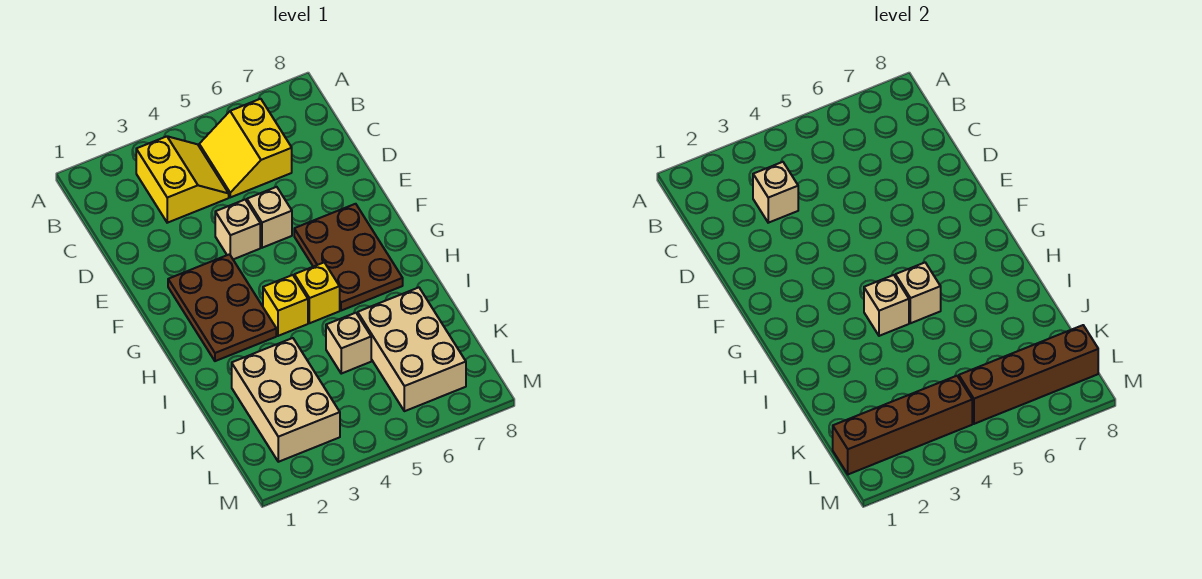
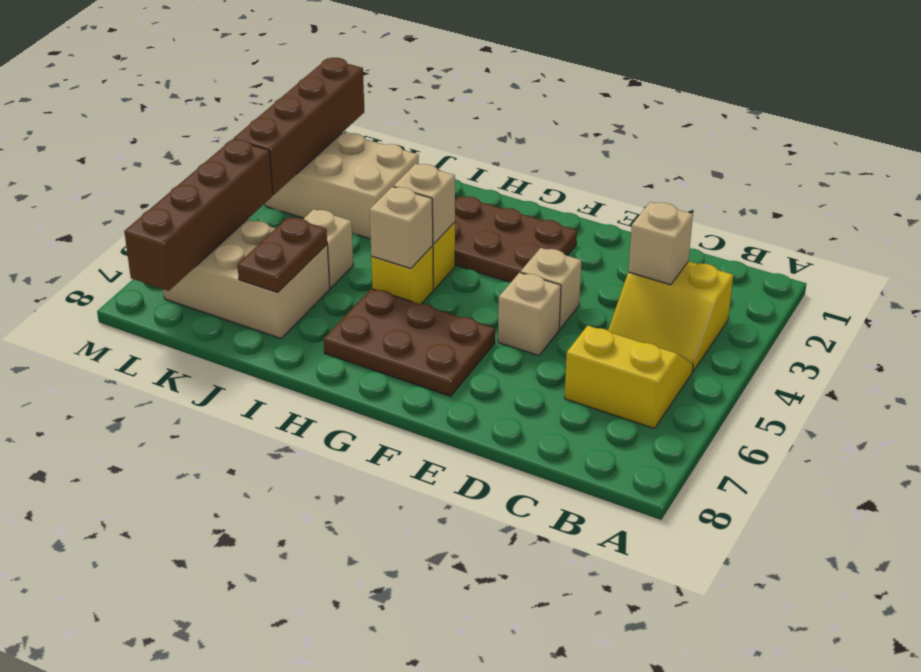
none -> brown plate J6:J7 level 2

